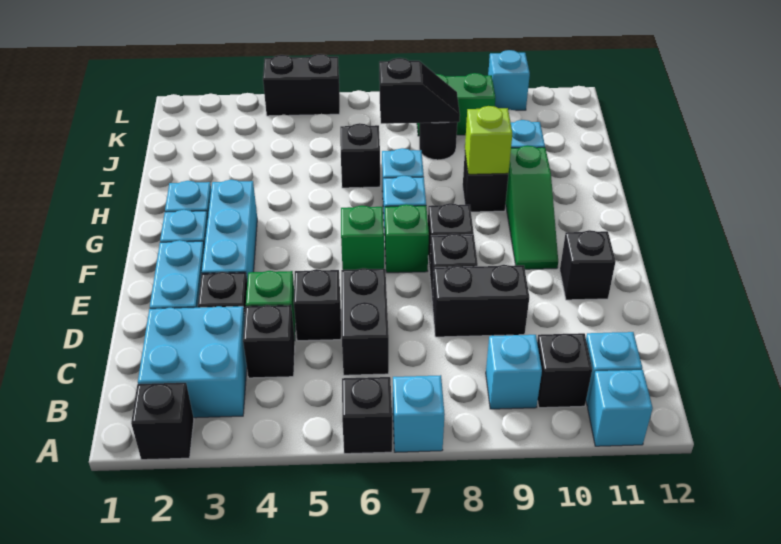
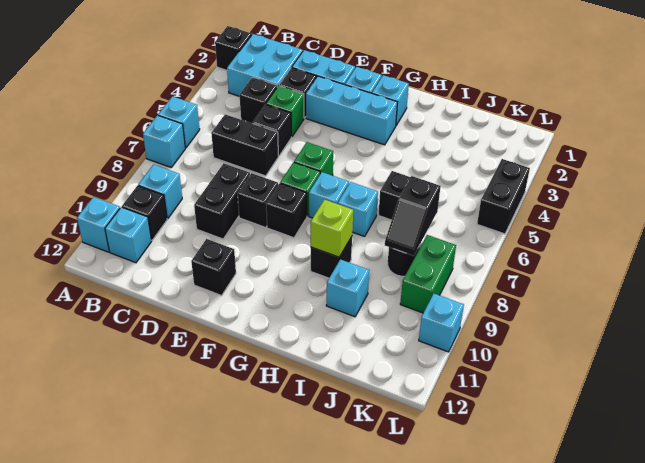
black brick A6 level 1 -> cyan brick A6 level 1
green slope F10:H10 level 1 top H -> none

